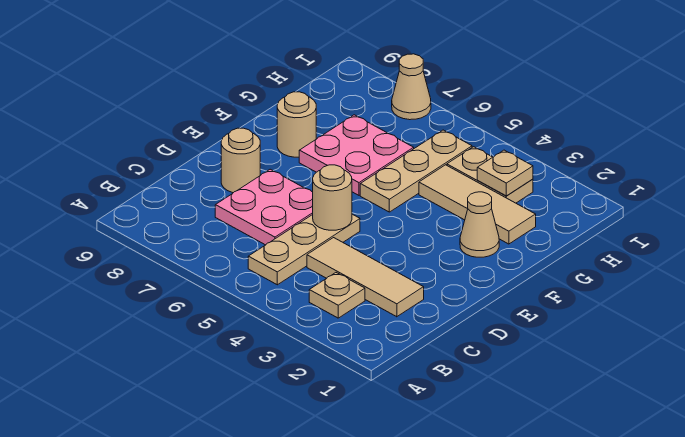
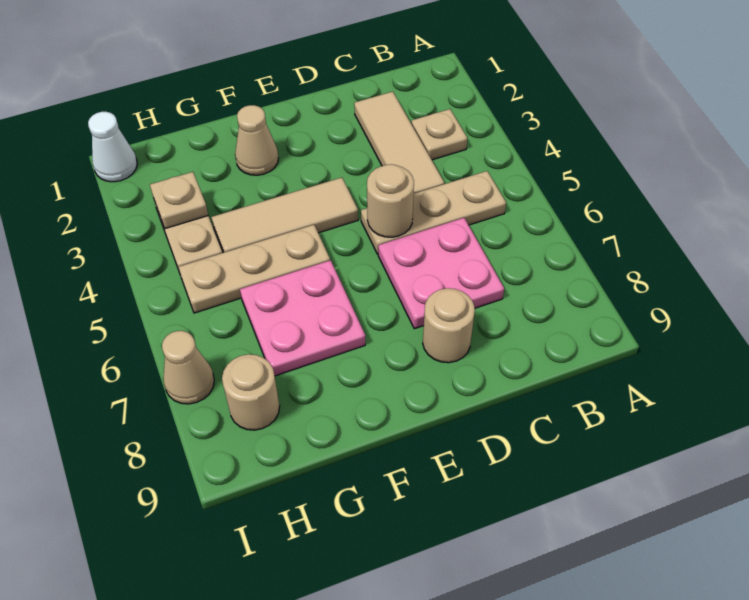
tan round brick F8 level 1 -> tan round brick H8 level 1
tan tile G2:G4 level 1 -> tan tile E4:G4 level 1
none -> white cone I1 level 1

